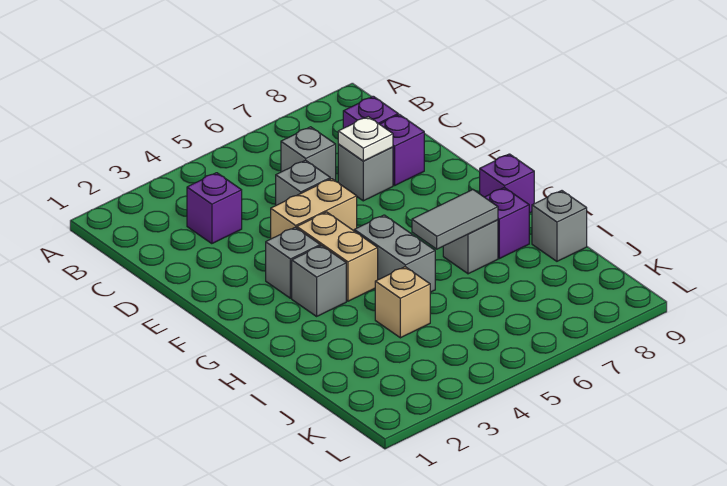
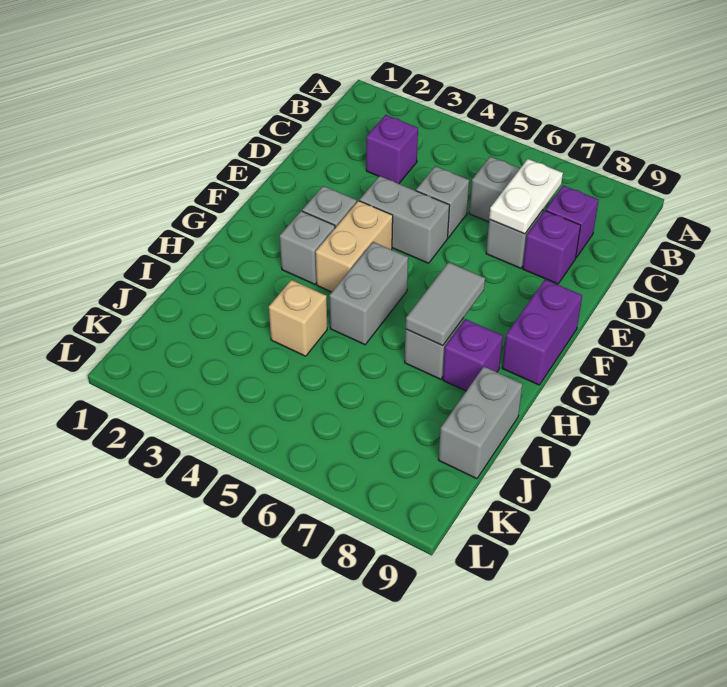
white plate D7 level 2 -> white plate C7:D7 level 2
tan brick E4:E5 level 1 -> grey brick E4:E5 level 1
purple brick G9 level 1 -> purple brick F9:G9 level 1
grey tile H6:H7 level 2 -> grey tile G7:H7 level 2
grey brick I9 level 1 -> grey brick I9:J9 level 1

